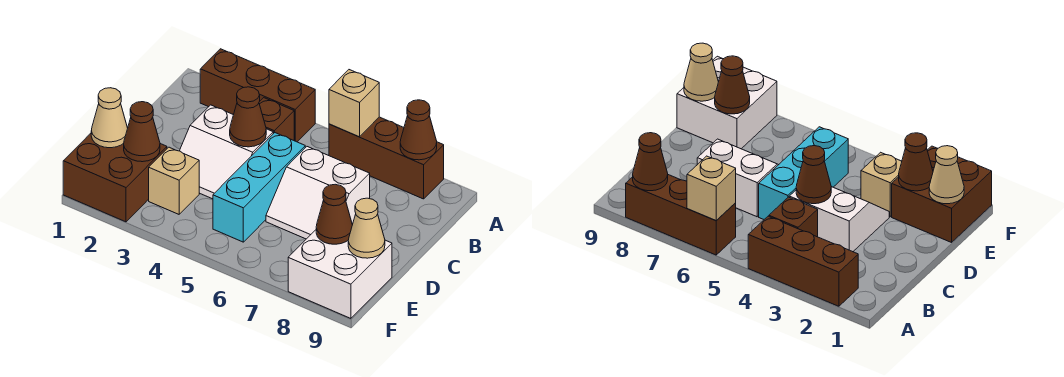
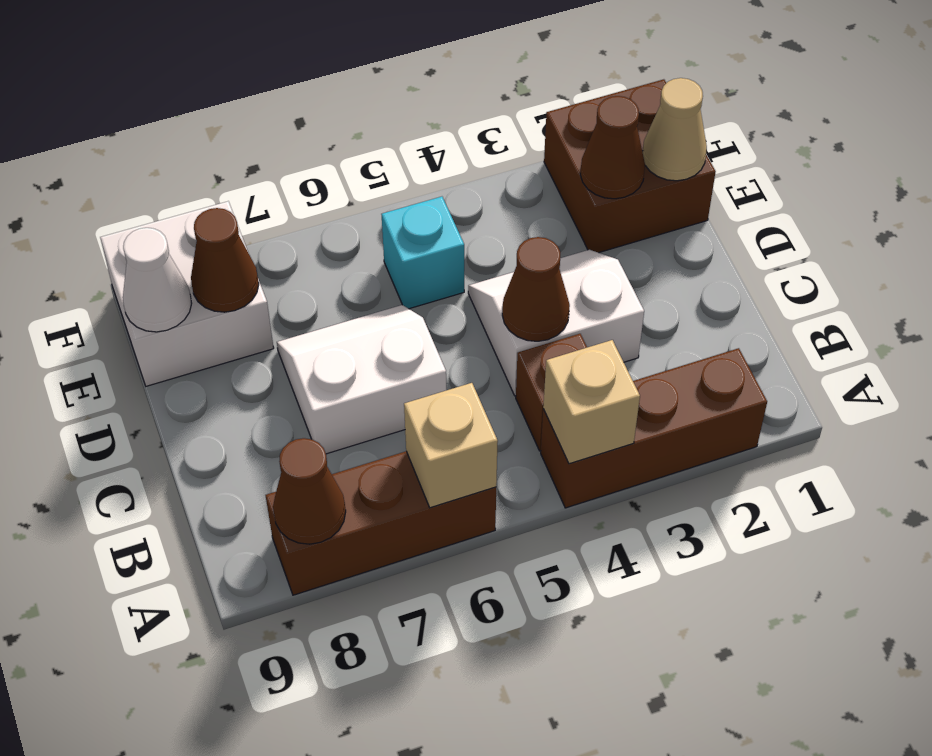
cyan brick C5:E5 level 1 -> cyan brick E5 level 1
tan brick E3 level 1 -> tan brick A4 level 2
tan cone E9 level 2 -> white cone E9 level 2

